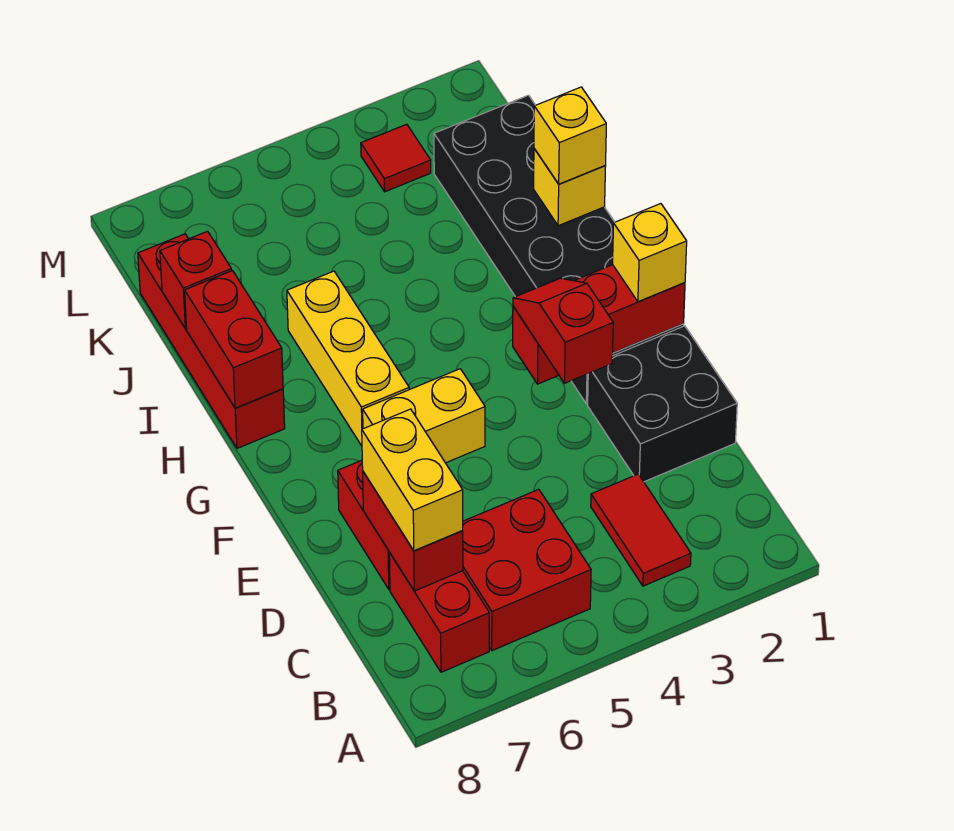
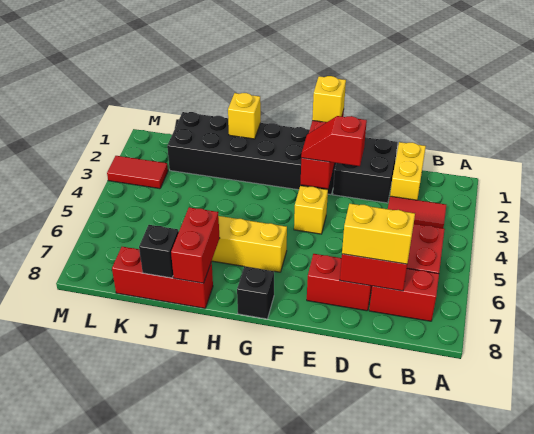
yellow brick F5:F6 level 1 -> yellow brick C1:C2 level 1
none -> black brick G8 level 1
red brick H8:K8 level 1 -> red brick I8:K8 level 1
red brick H8:I8 level 2 -> red brick I7:I8 level 2
yellow brick I1 level 3 -> yellow brick F4 level 1
red brick J8 level 2 -> black brick J8 level 2
red tile L3 level 1 -> red tile L3:M3 level 1

